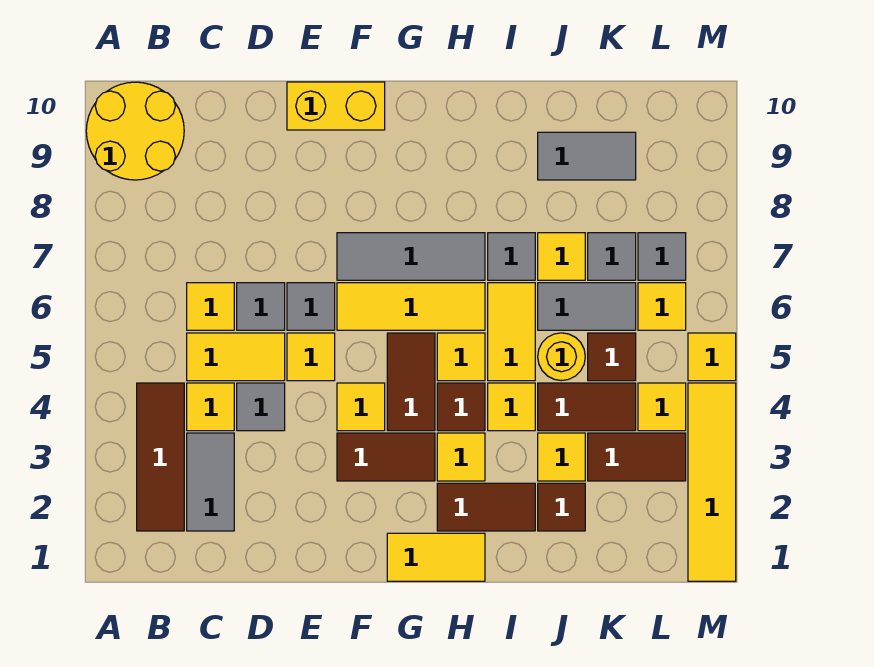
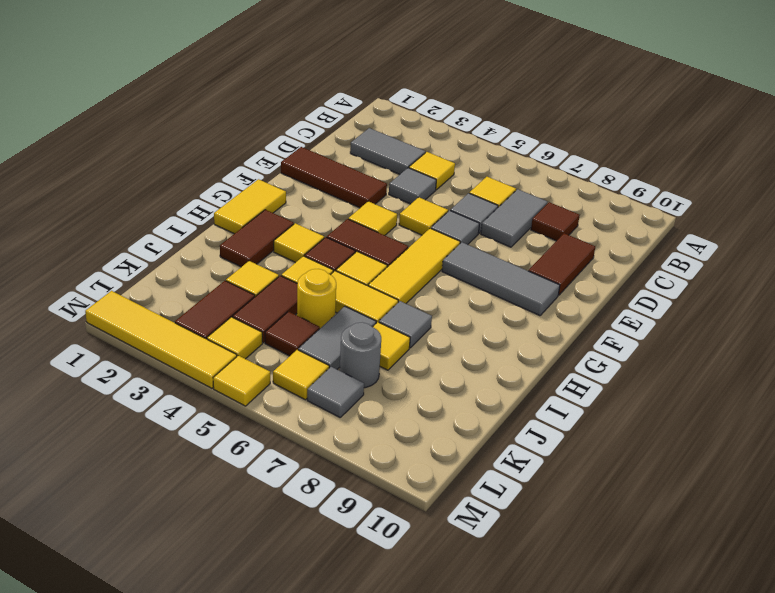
yellow round brick A9:B10 level 1 -> none
brown tile B2:B4 level 1 -> brown tile E1:E3 level 1
yellow tile C5:D5 level 1 -> none
yellow brick E10:F10 level 1 -> none
brown tile F3:G3 level 1 -> brown tile D9:E9 level 1
grey tile F7:H7 level 1 -> grey tile F7:F9 level 1
brown tile J2 level 1 -> brown tile C8 level 1
grey tile J9:K9 level 1 -> grey tile C7:D7 level 1
grey tile K7 level 1 -> grey round brick K7 level 1

